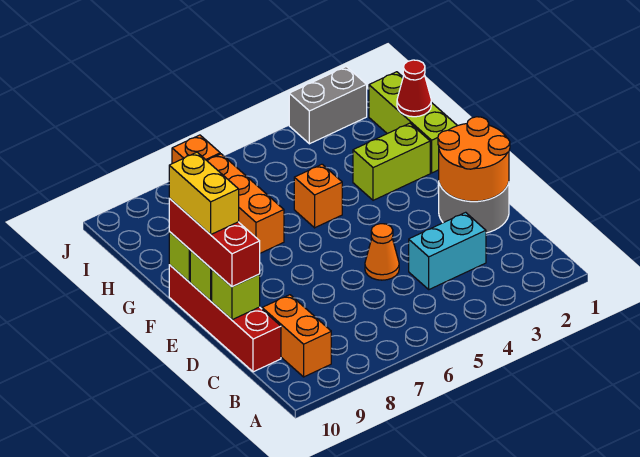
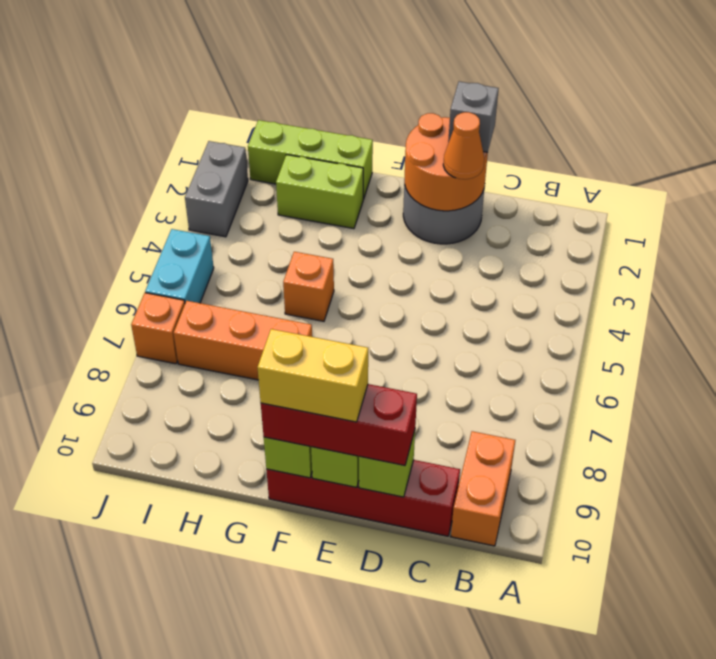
orange brick B9:C9 level 1 -> orange brick B9:B10 level 1
cyan brick C3:C4 level 1 -> cyan brick J5:J6 level 1
none -> grey brick D1 level 3
orange cone D5 level 1 -> orange cone D2 level 3
lime brick G2:G3 level 1 -> lime brick G2:H2 level 1
red cone H1 level 2 -> none

